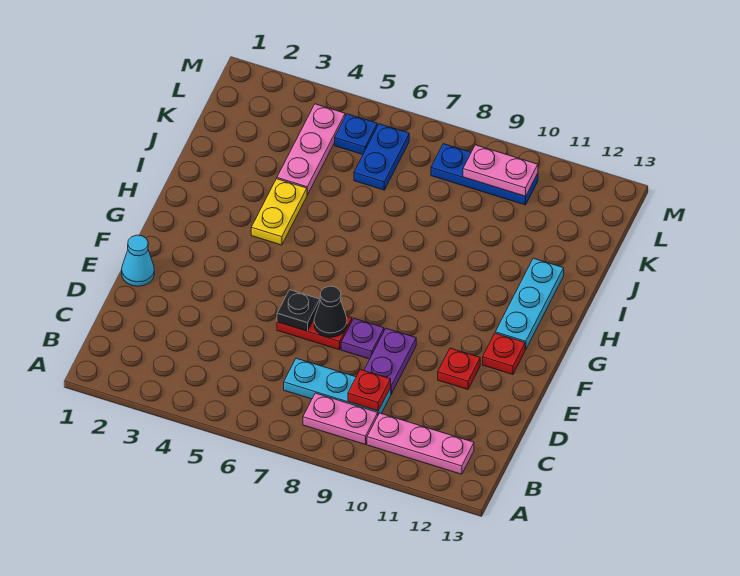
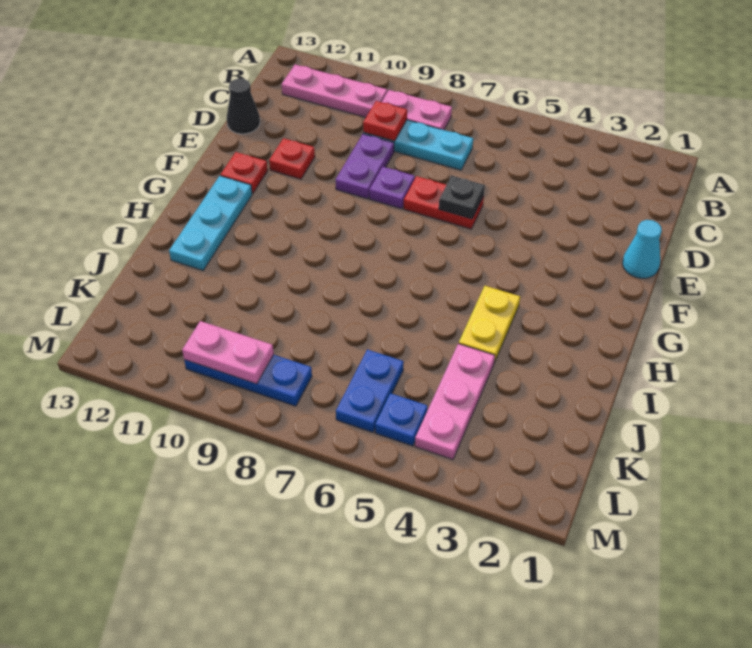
black cone E7 level 2 -> black cone D13 level 1

